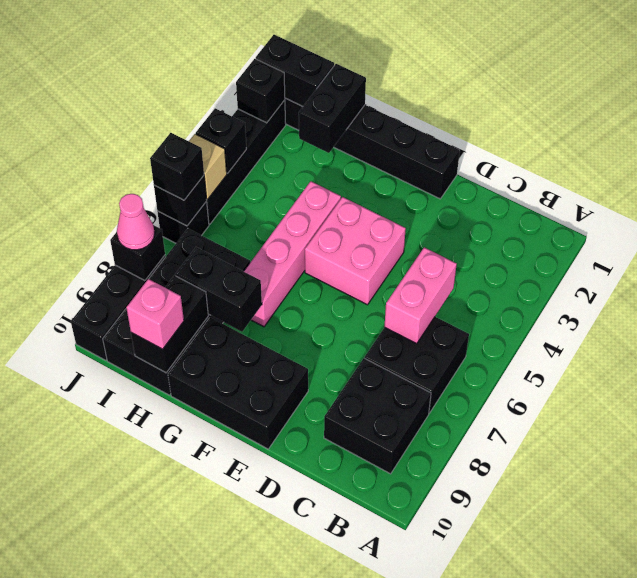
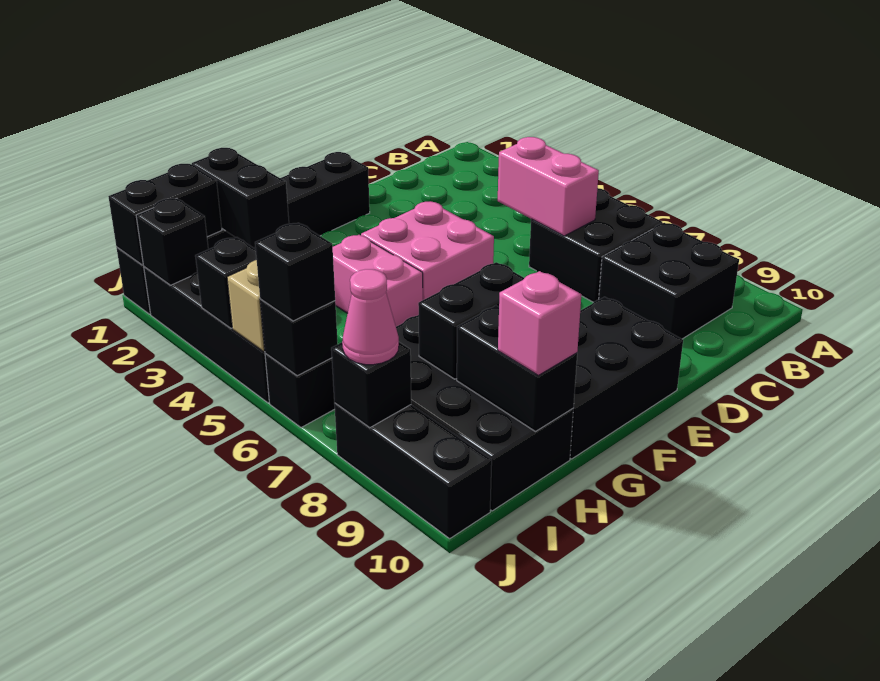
pink brick G4:G7 level 1 -> pink brick G4:G5 level 1

